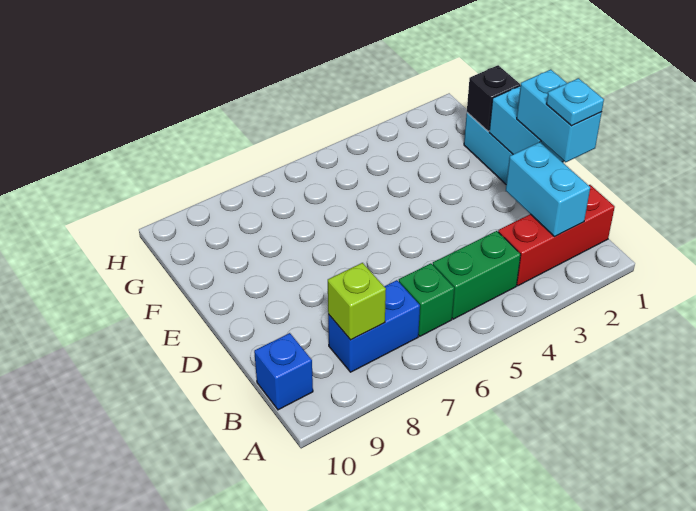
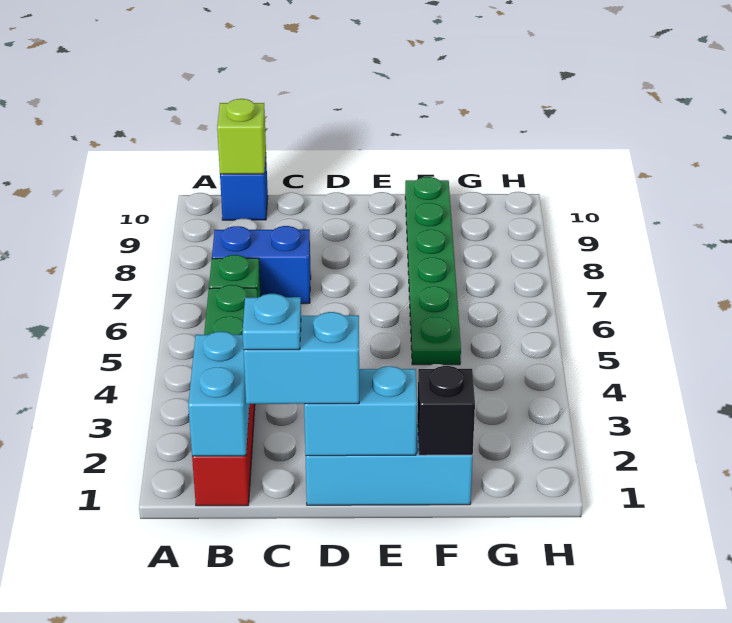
cyan brick B2:C2 level 2 -> cyan brick B1:B2 level 2
blue brick B7:B8 level 1 -> blue brick B7:C7 level 1
lime brick B8 level 2 -> lime brick B10 level 2
none -> green plate F5:F10 level 1

